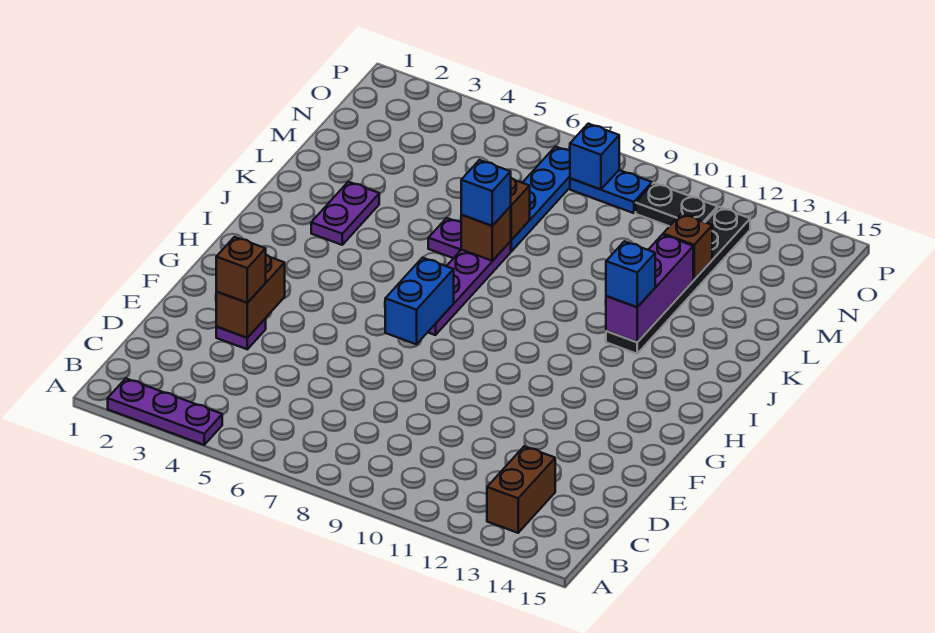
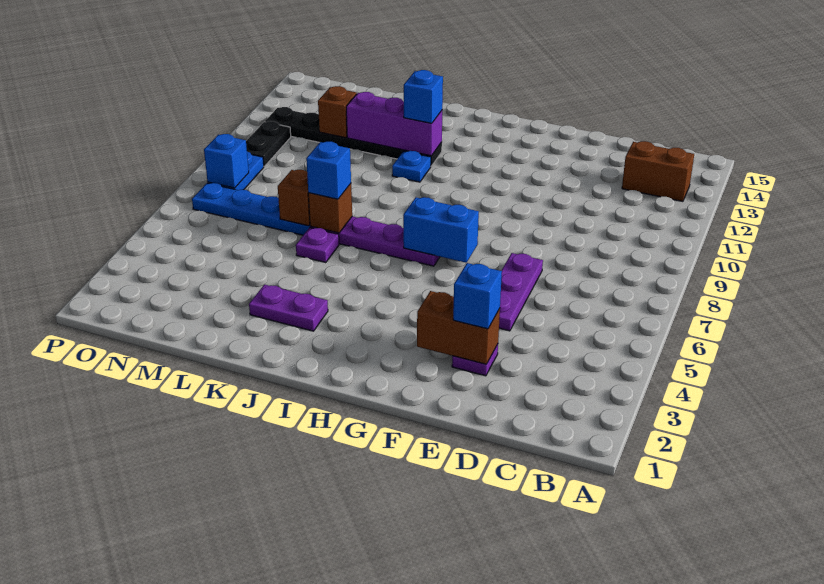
purple plate A2:A4 level 1 -> purple plate E5:E7 level 1
brown brick E3 level 3 -> blue brick E3 level 3
none -> blue plate J11 level 1

